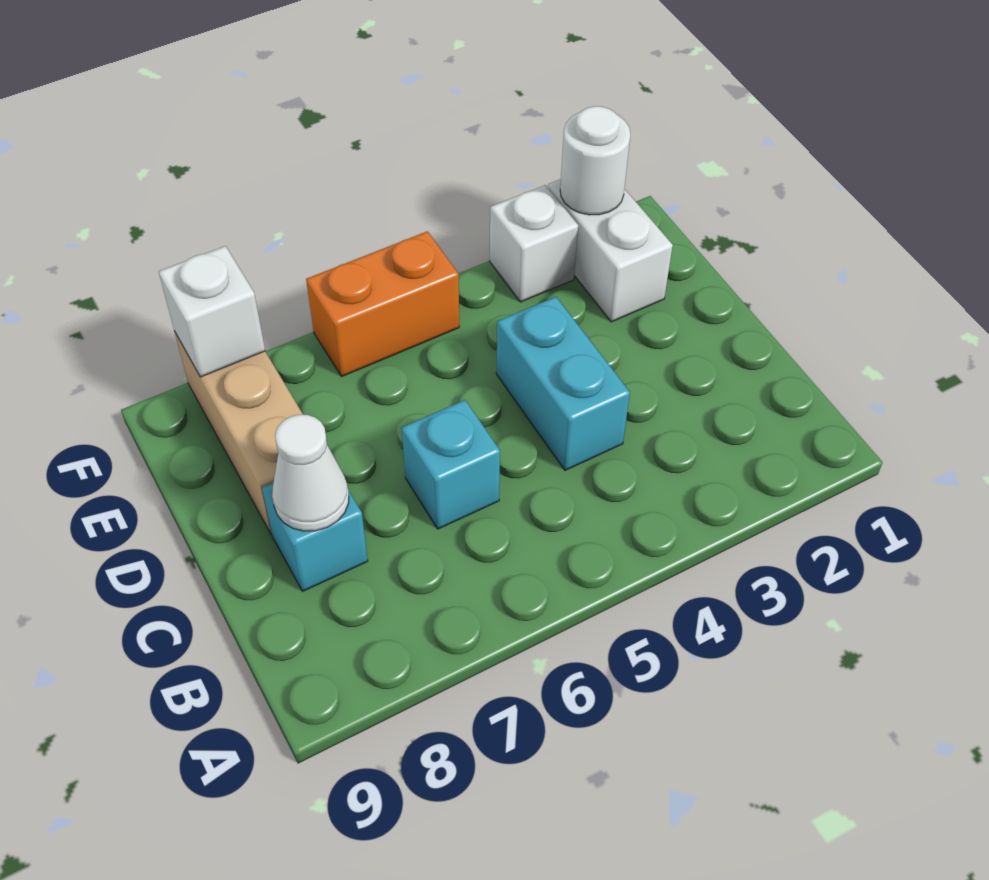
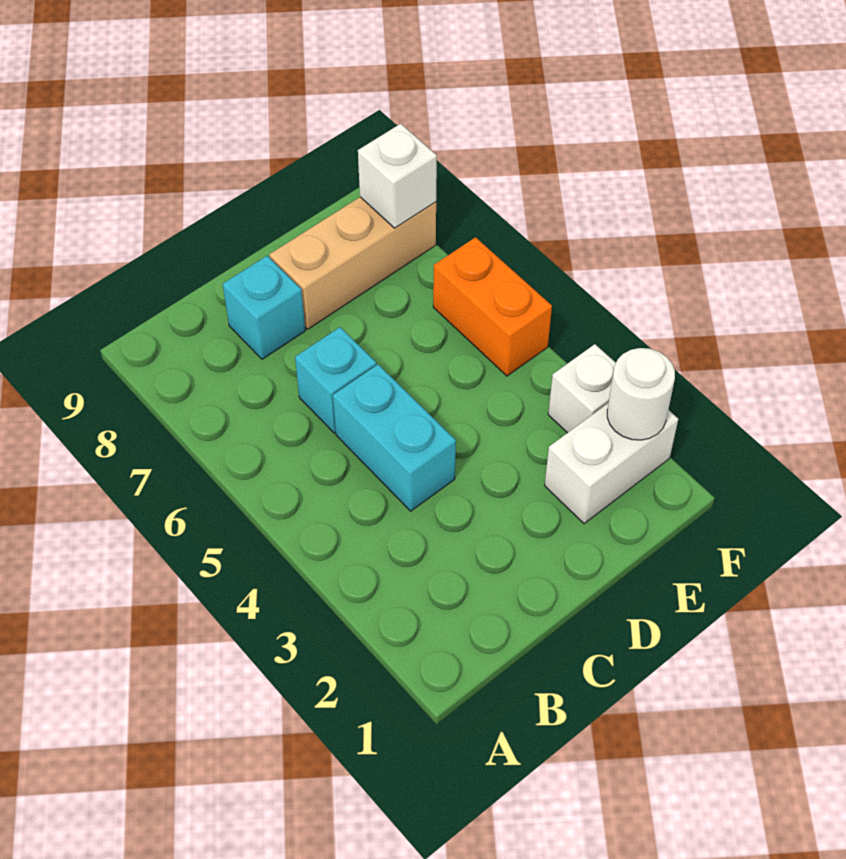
cyan brick C4:D4 level 1 -> cyan brick C4:C5 level 1
white cone C8 level 2 -> none

